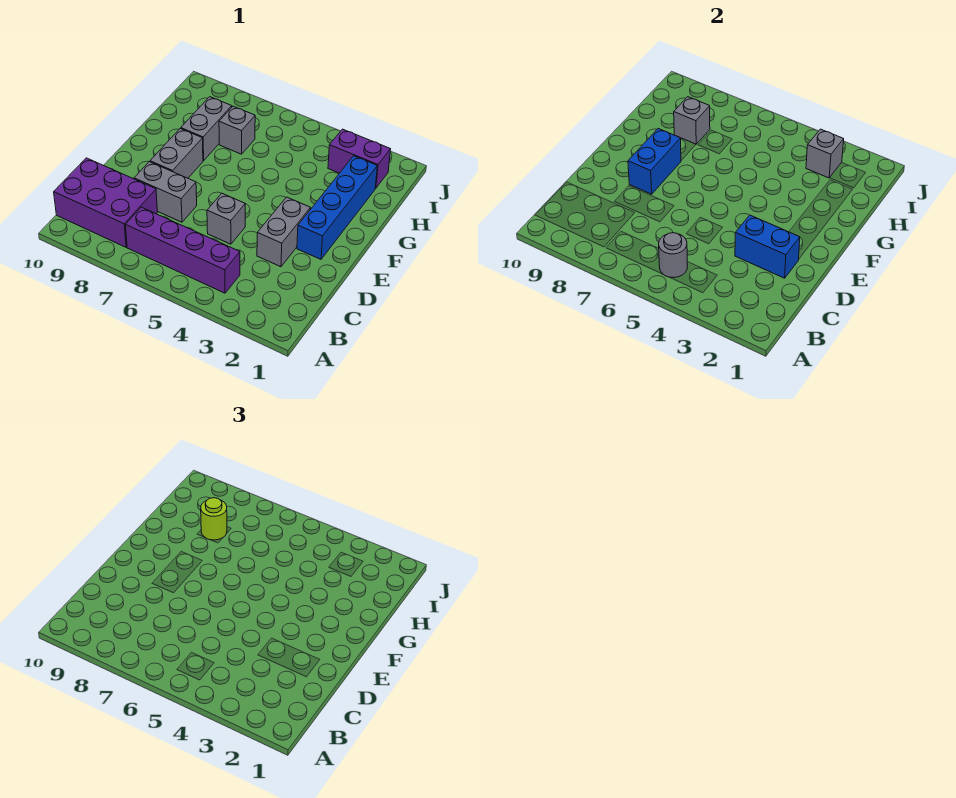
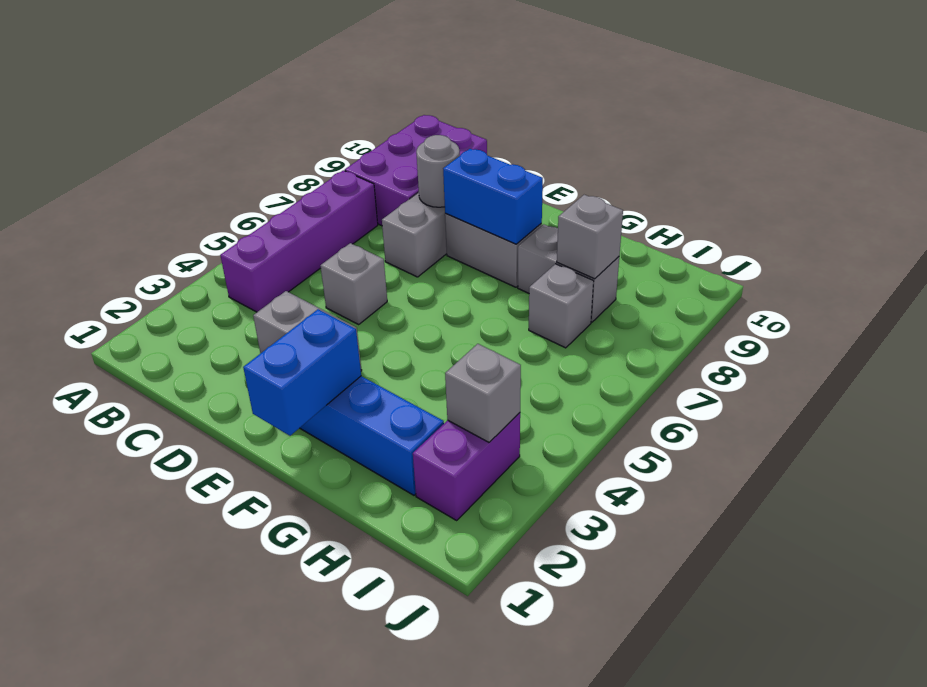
grey round brick B5 level 2 -> grey round brick D8 level 2
blue brick D2:D3 level 2 -> blue brick F1:F2 level 2
lime round brick H8 level 3 -> none

